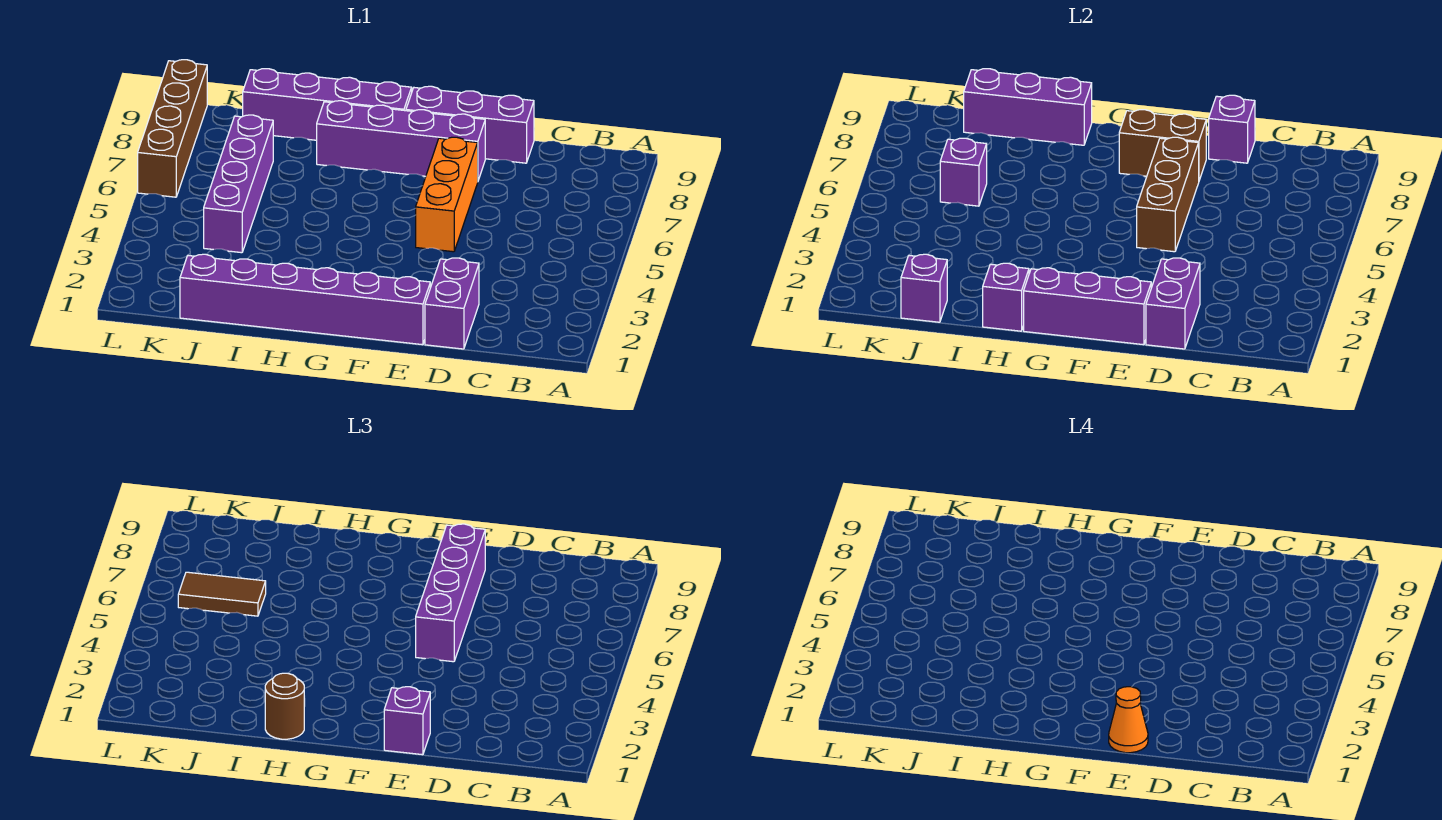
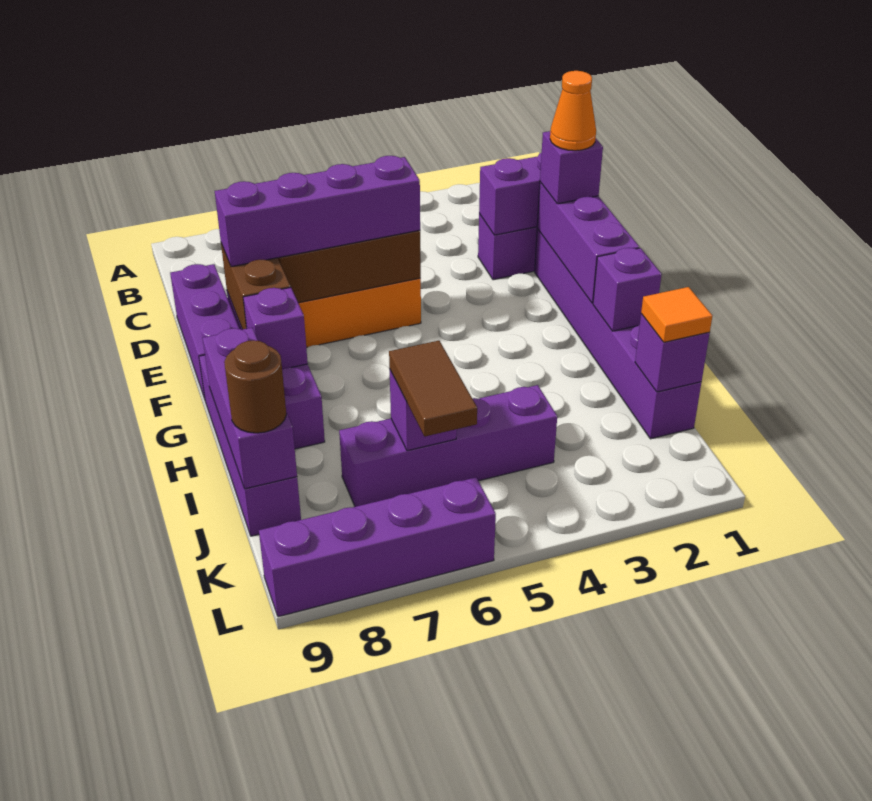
purple brick D9 level 2 -> purple brick G8 level 2
brown round brick H1 level 3 -> brown round brick J9 level 3
none -> orange tile J1 level 3
brown brick L6:L9 level 1 -> purple brick L6:L9 level 1

